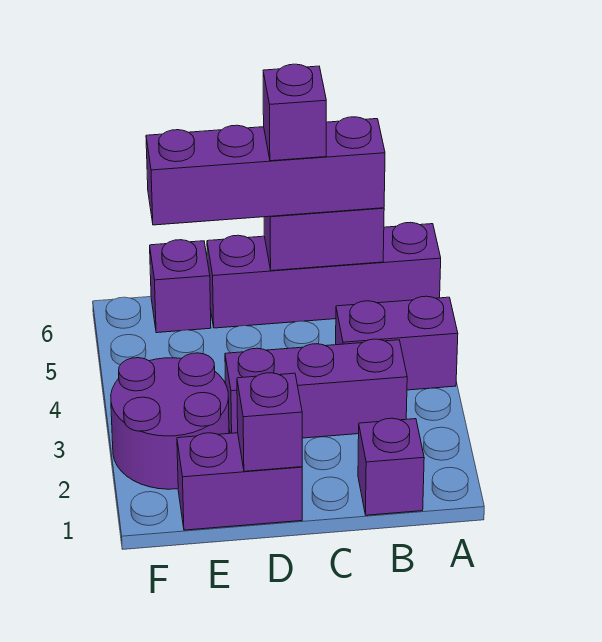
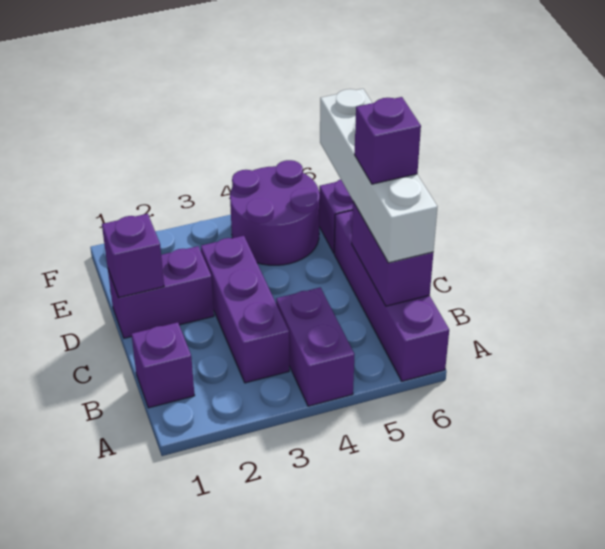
purple brick B6:E6 level 3 -> white brick B6:E6 level 3
purple brick D1:E1 level 1 -> purple brick D1:D2 level 1
purple round brick E2:F3 level 1 -> purple round brick E4:F5 level 1

